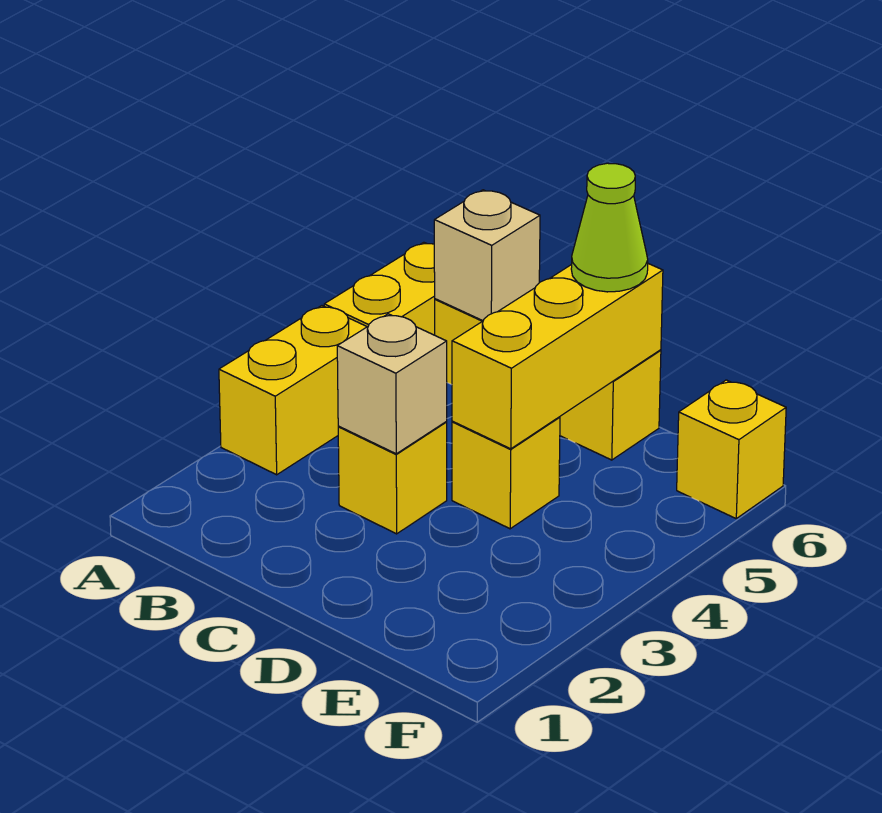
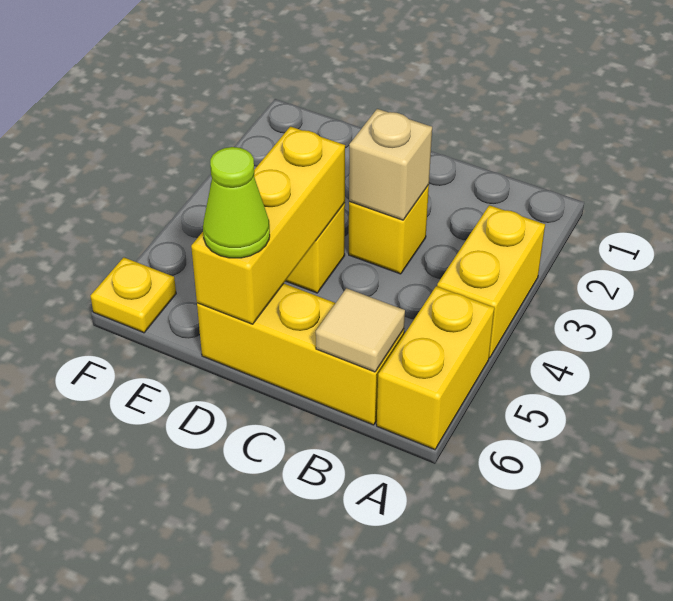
tan brick B6 level 2 -> tan tile B6 level 2
yellow brick F6 level 1 -> yellow plate F6 level 1

